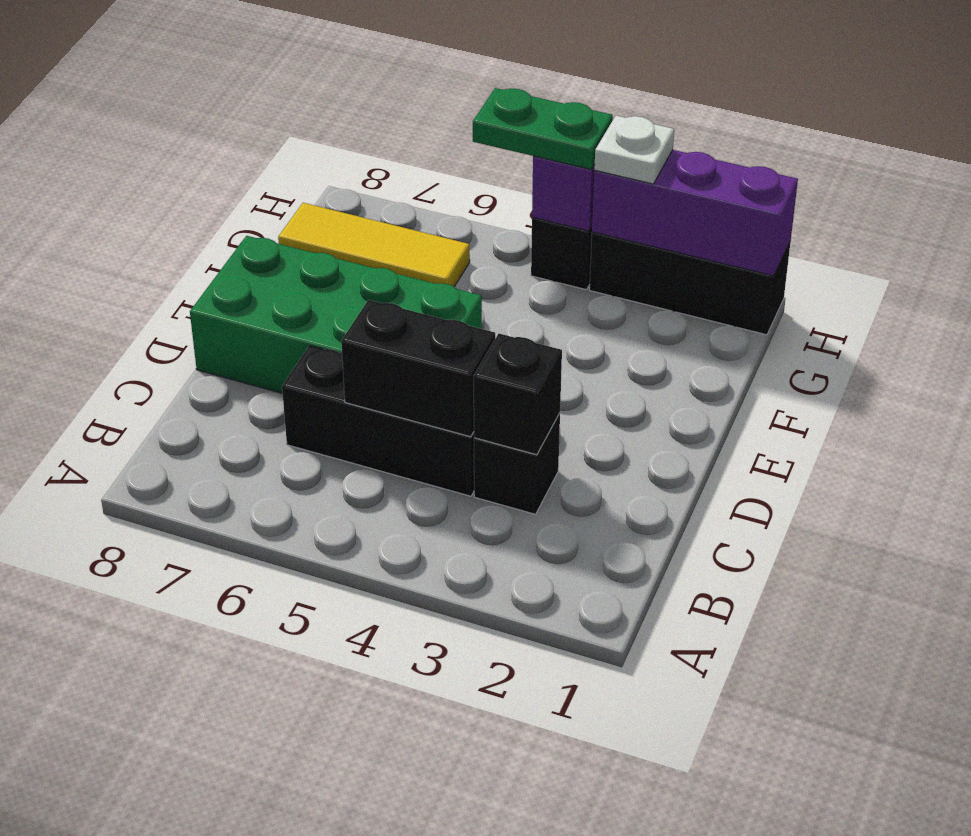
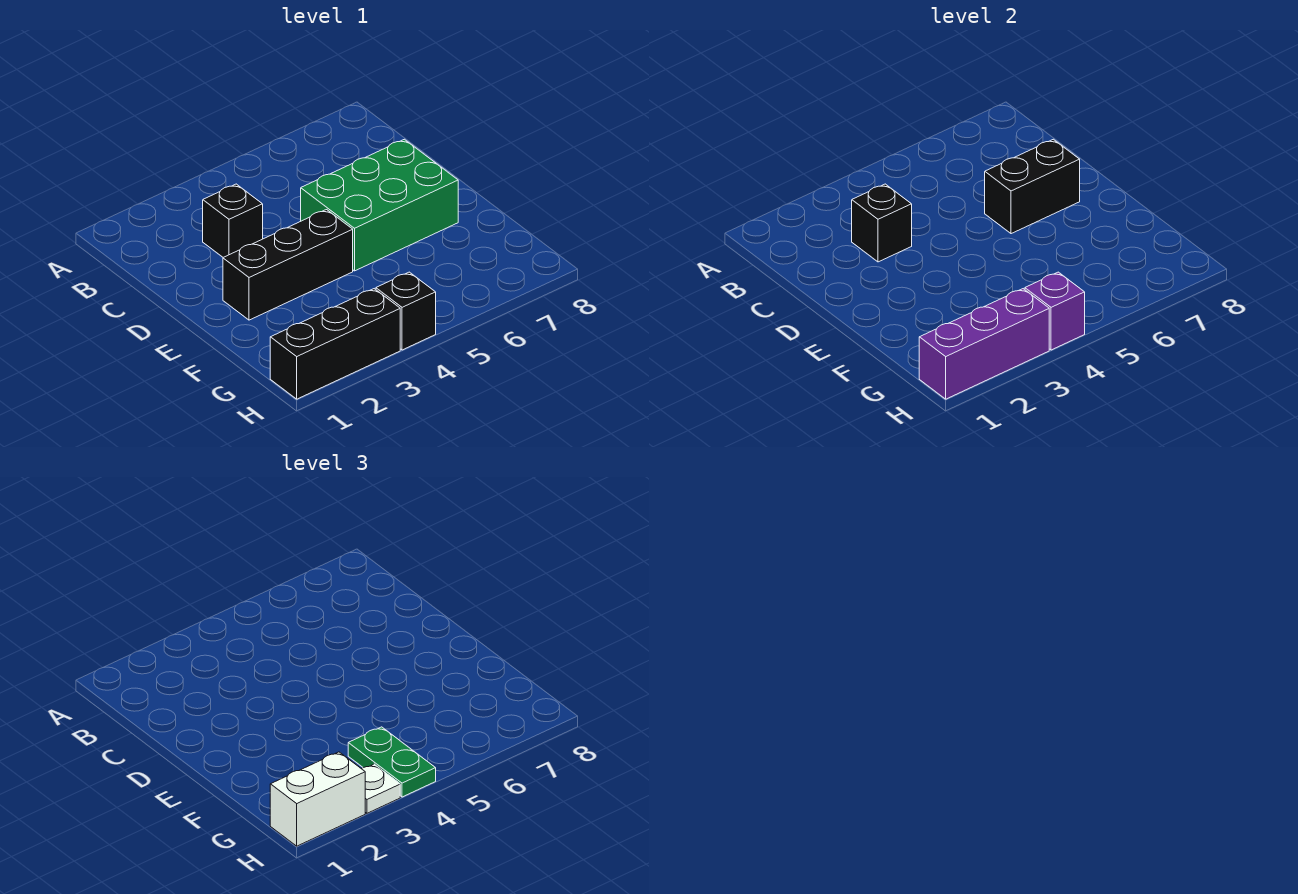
black brick C4:C6 level 1 -> black brick E2:E4 level 1
black brick C4:C5 level 2 -> black brick D6:D7 level 2
green brick D5:E8 level 1 -> green brick D5:E7 level 1
yellow tile G6:G8 level 1 -> none
none -> white brick H1:H2 level 3
green plate H4:H5 level 3 -> green plate G4:H4 level 3

